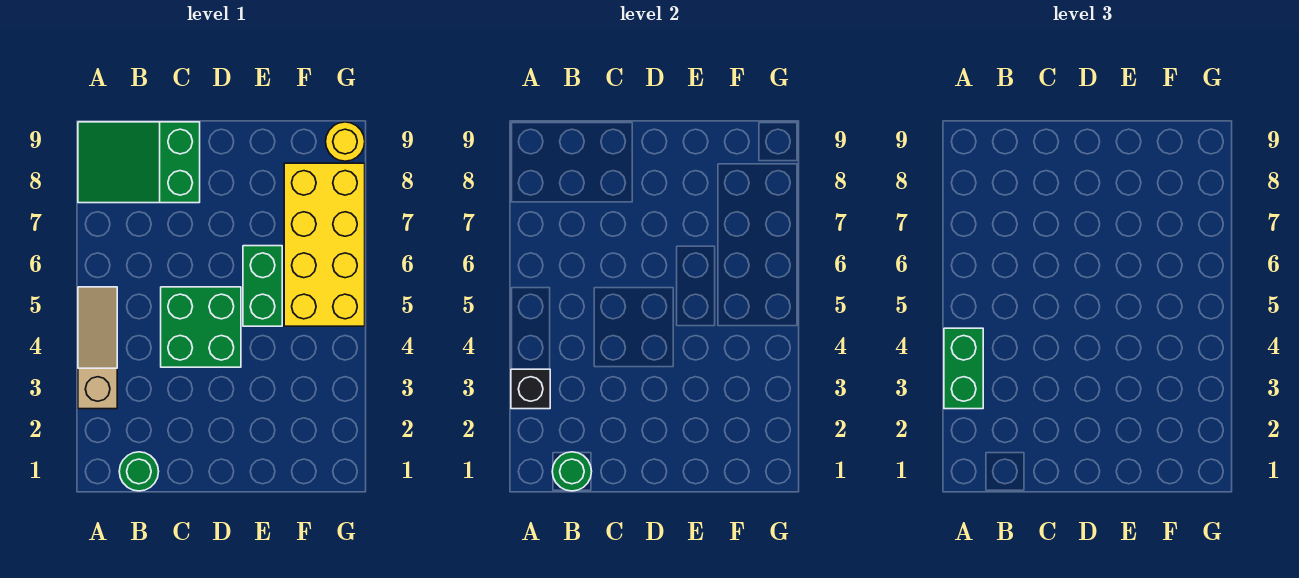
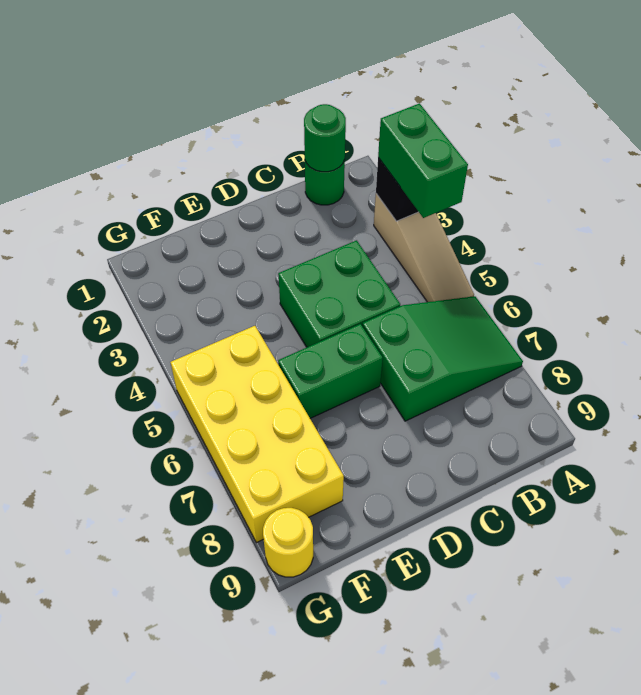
green slope A8:C9 level 1 top C -> green slope A6:C7 level 1 top C
green brick E5:E6 level 1 -> green brick D6:E6 level 1

